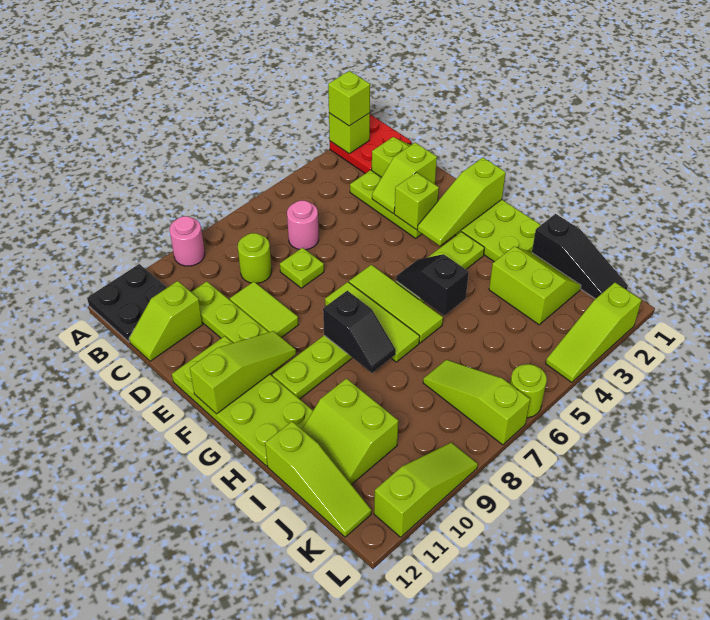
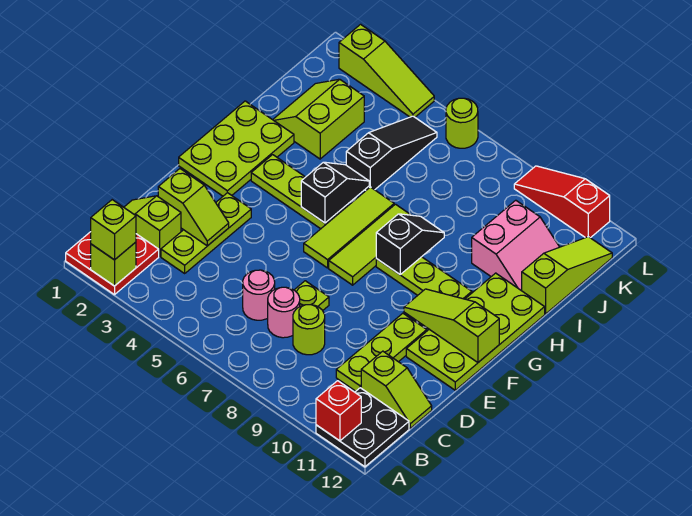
pink round brick A9 level 1 -> pink round brick C7 level 1
none -> red brick A11 level 2
lime tile D9:E9 level 1 -> none
lime brick E3 level 2 -> none
lime slope F1:F3 level 2 top 1 -> none
black slope G5:H5 level 2 top H -> black slope G5:H5 level 2 top G
black slope I1:K1 level 1 top I -> black slope I5:K5 level 1 top I
lime slope I10:J11 level 1 top 10 -> pink slope I10:J11 level 1 top 10
lime slope J7:L7 level 1 top L -> none
lime slope L9:L11 level 1 top 11 -> red slope L9:L11 level 1 top 11

